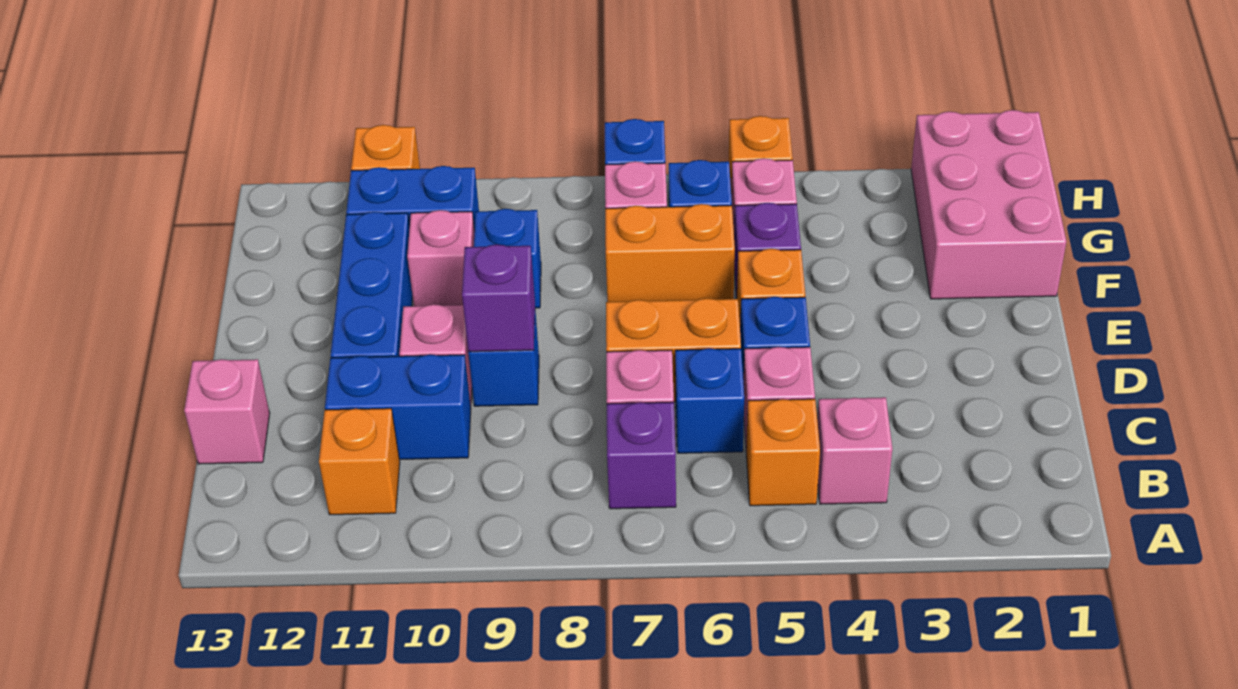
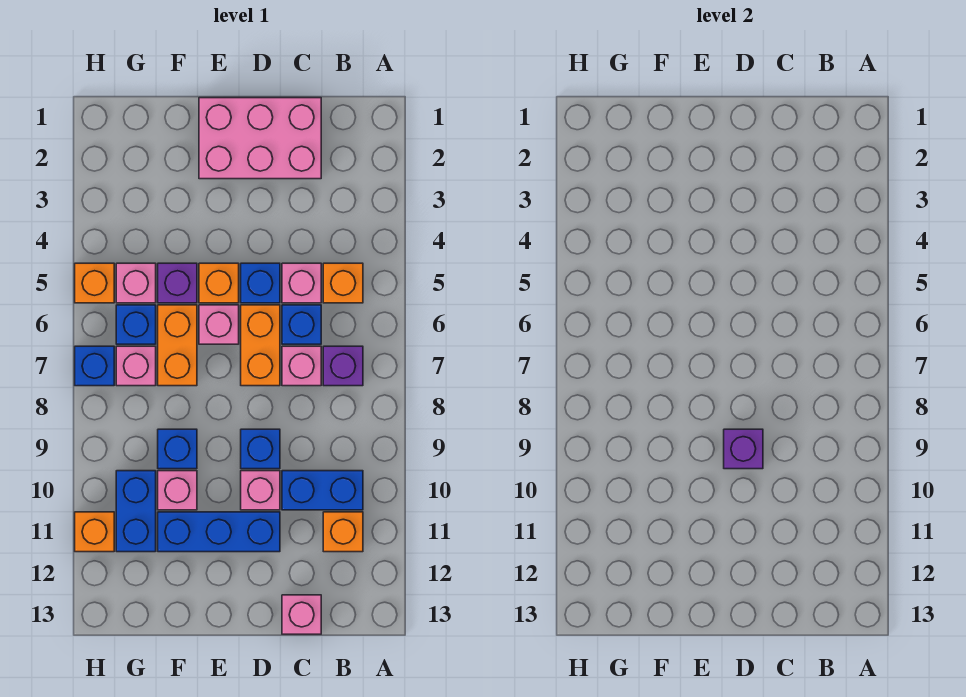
pink brick B4 level 1 -> pink brick E6 level 1
blue brick C10:C11 level 1 -> blue brick B10:C10 level 1
pink brick F1:H2 level 1 -> pink brick C1:E2 level 1

